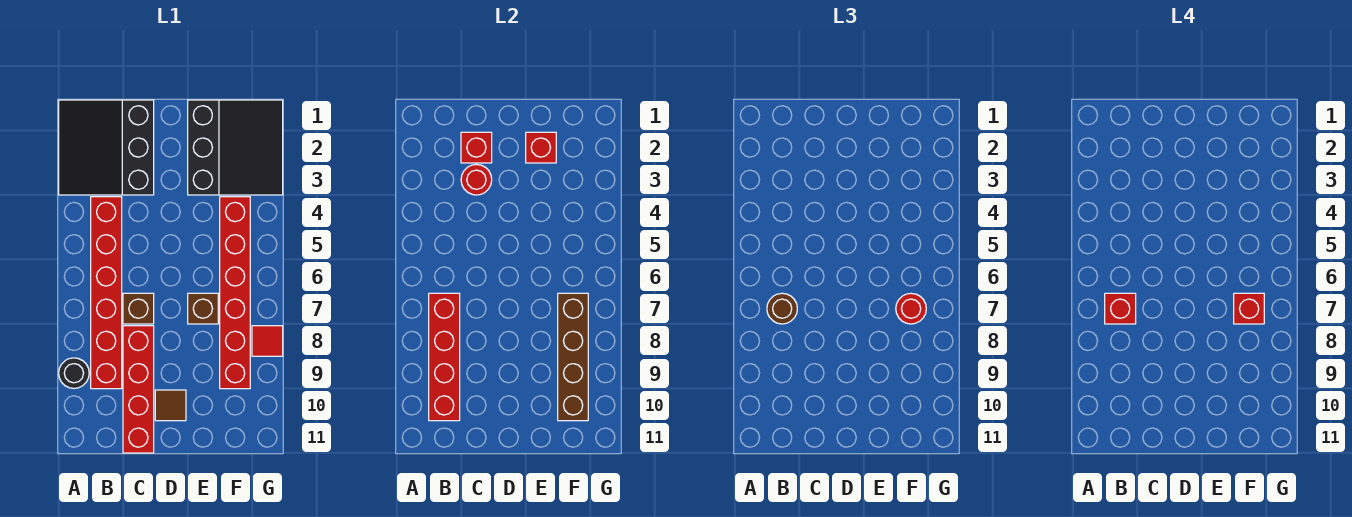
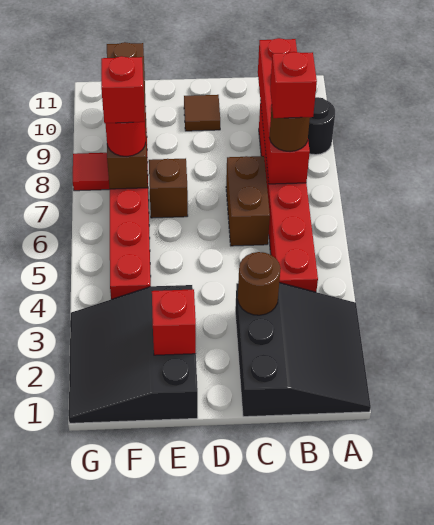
red brick C2 level 2 -> none
red round brick C3 level 2 -> brown round brick C3 level 2
brown brick C7 level 1 -> brown brick C6:C7 level 1
red brick C8:C11 level 1 -> none

